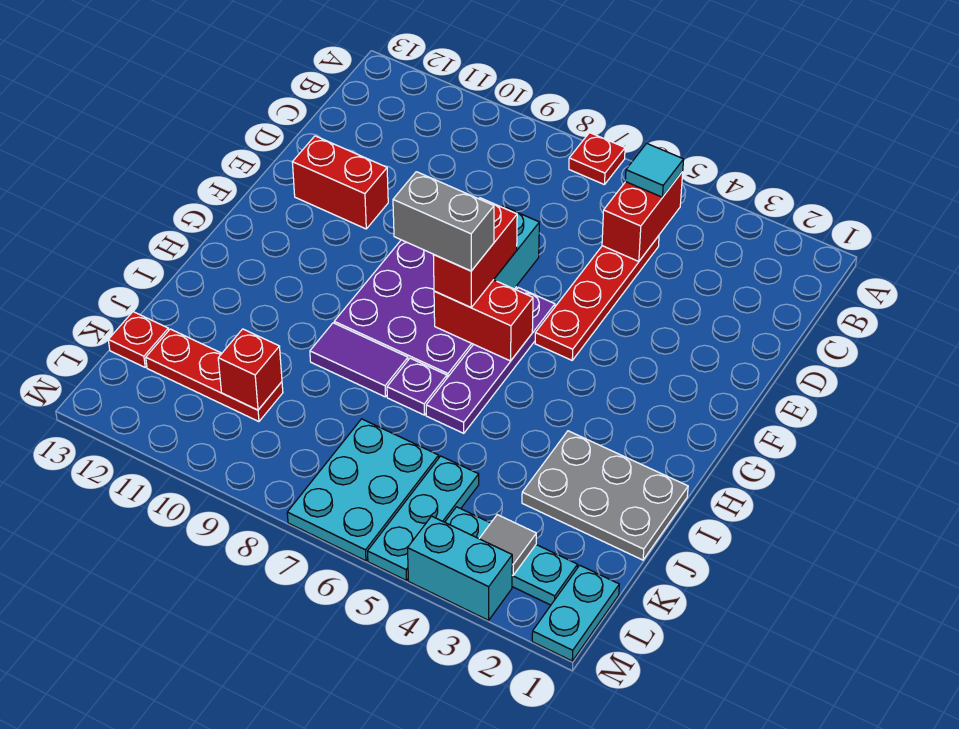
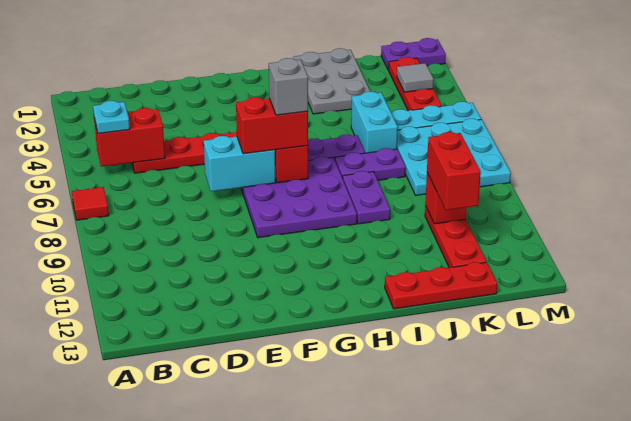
red plate A7 level 1 -> red tile A7 level 1
cyan tile B5 level 3 -> cyan plate B5 level 3
red brick E11:E12 level 1 -> red brick K10:K11 level 3
grey brick G7:G8 level 4 -> grey brick G7 level 4
purple plate I7 level 1 -> purple plate I7:J7 level 1
purple tile I8:I9 level 1 -> purple plate I8:I9 level 1
cyan plate K6:M7 level 1 -> cyan plate K6:M8 level 1
red plate K13 level 1 -> red plate I13:K13 level 1
cyan plate L1:M1 level 1 -> purple plate L1:M1 level 1
cyan plate L2:L4 level 1 -> red plate L2:L4 level 1
cyan brick M3:M4 level 1 -> cyan brick J5:J6 level 1

